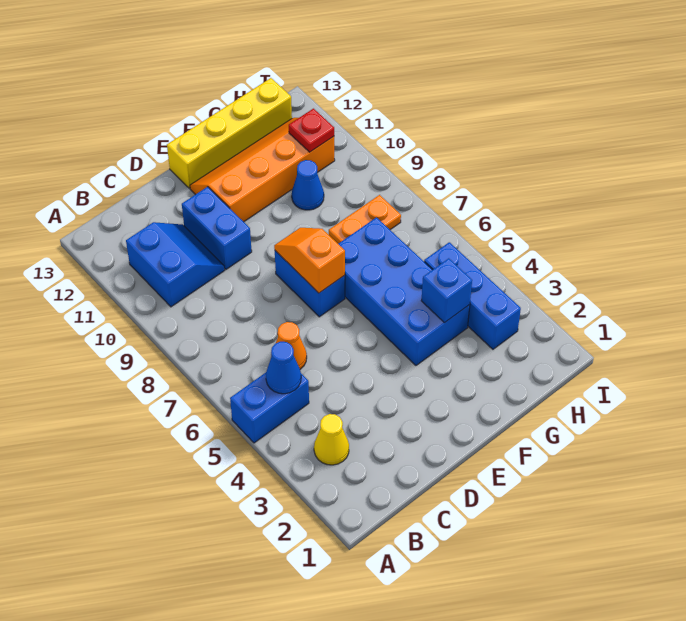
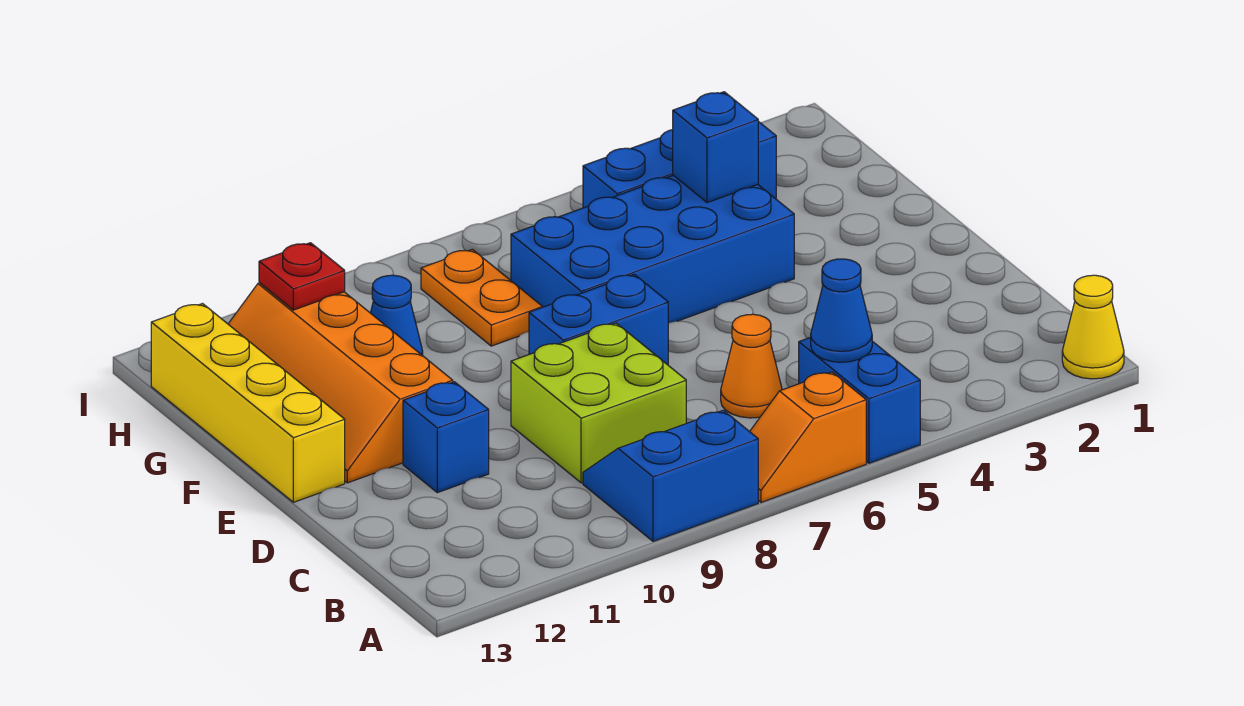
yellow cone B3 level 1 -> yellow cone A1 level 1
blue slope B10:C11 level 1 top B -> blue slope A8:B9 level 1 top A
none -> lime brick C8:D9 level 1
blue brick D10:D11 level 1 -> blue brick D11 level 1
orange slope E7:E8 level 2 top 7 -> orange slope A6:A7 level 1 top 6

